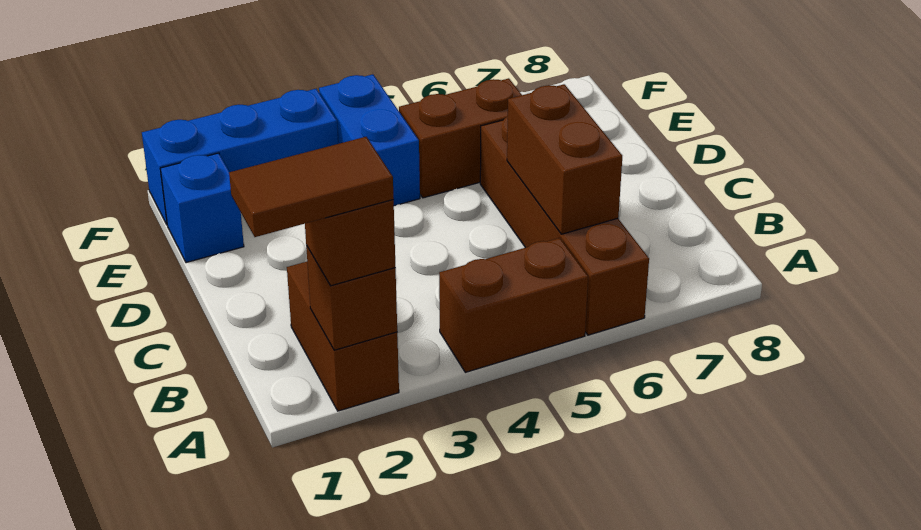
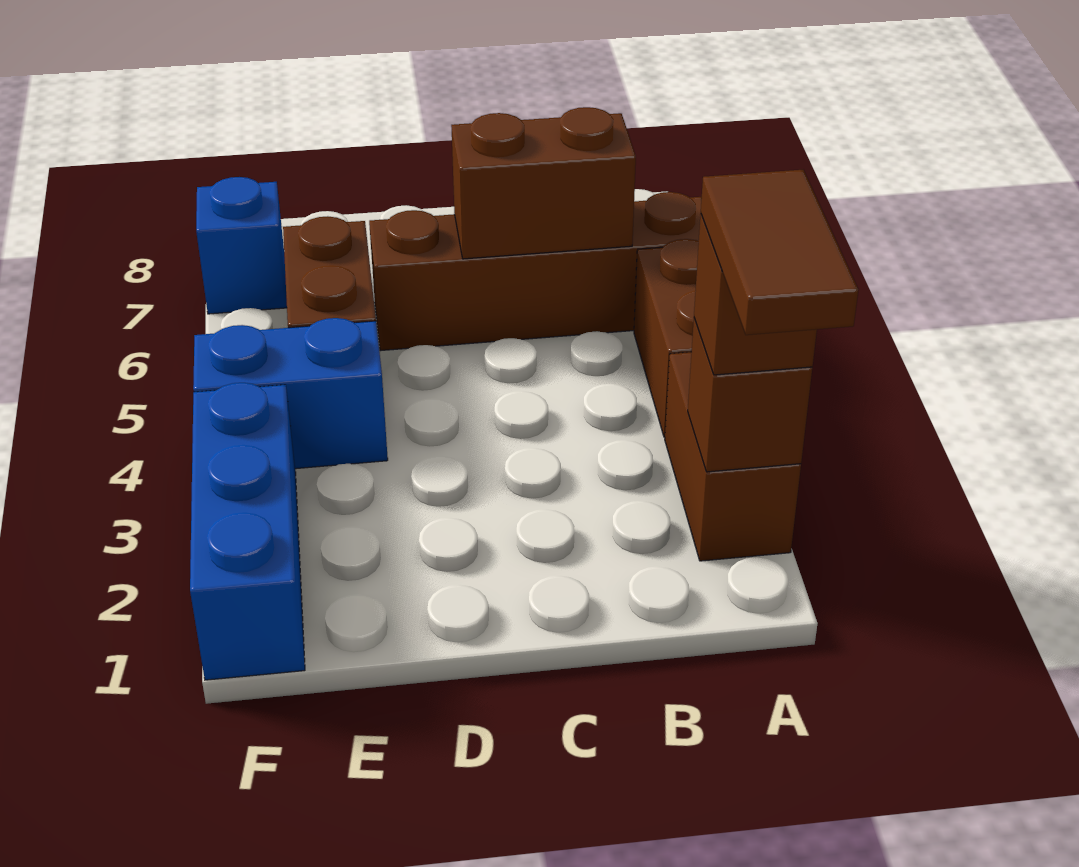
brown brick A2:B2 level 1 -> brown brick A2:A3 level 1
blue brick E1 level 1 -> blue brick F7 level 1

